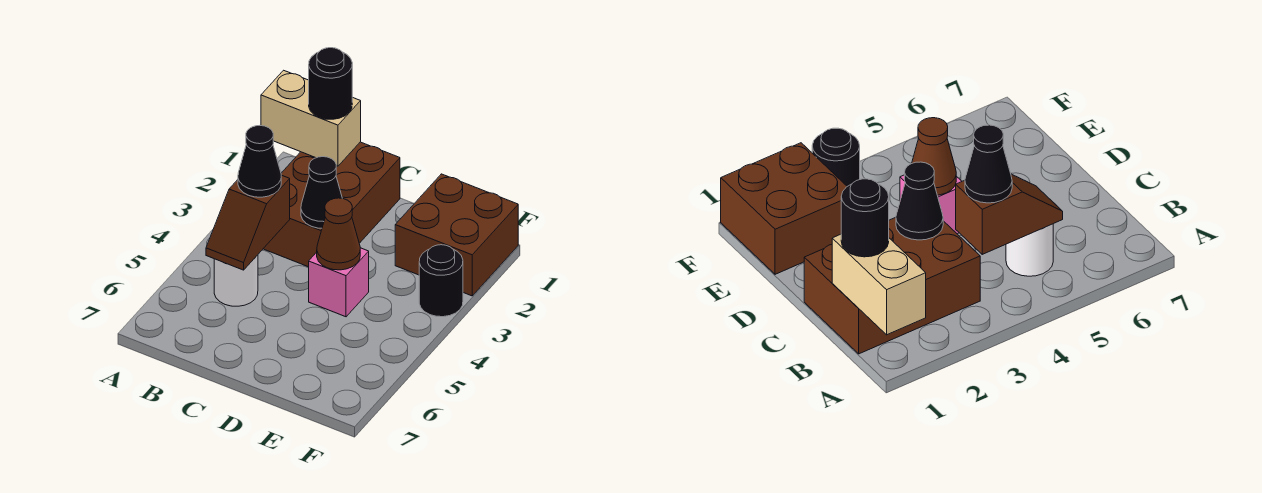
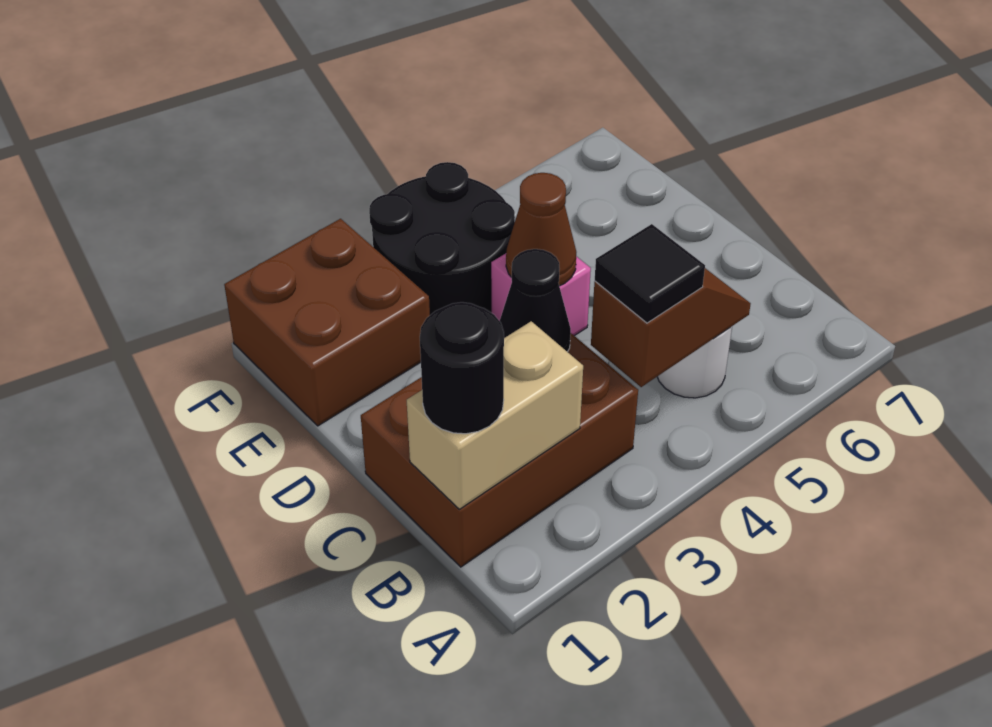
tan brick A1:B1 level 2 -> tan brick B1:B2 level 2
black cone B4 level 3 -> black tile B4 level 3
black round brick F3 level 1 -> black round brick E3:F4 level 1

